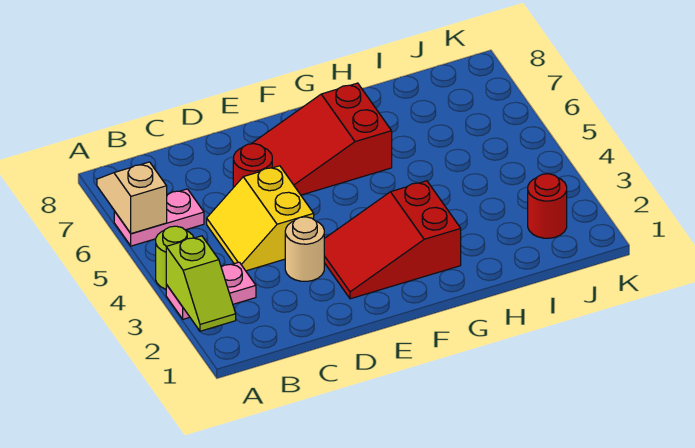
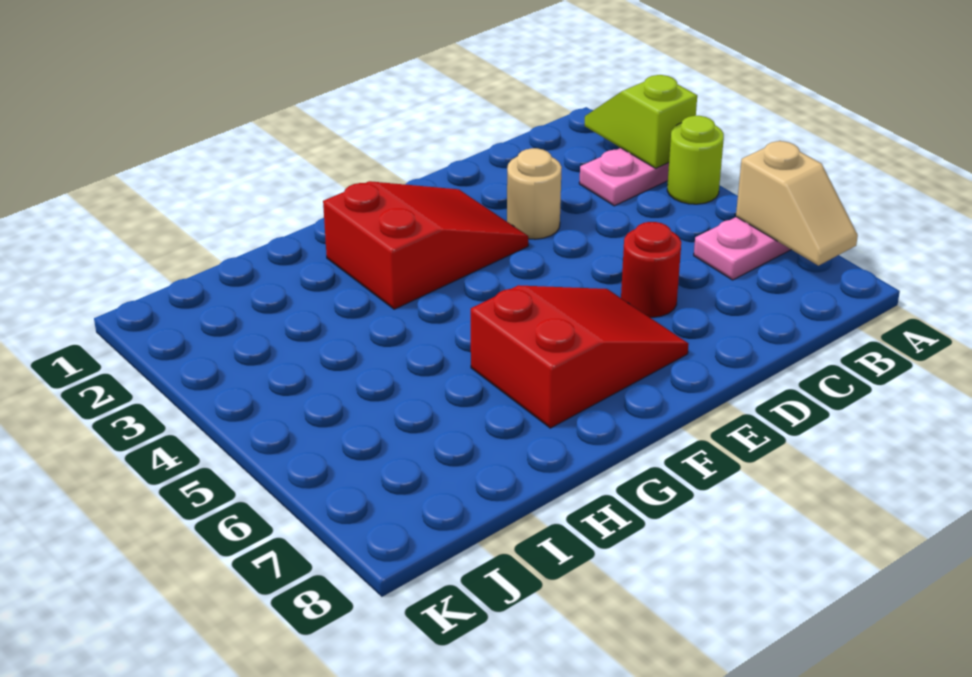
yellow slope C4:D5 level 1 top D -> none
red round brick J2 level 1 -> none

